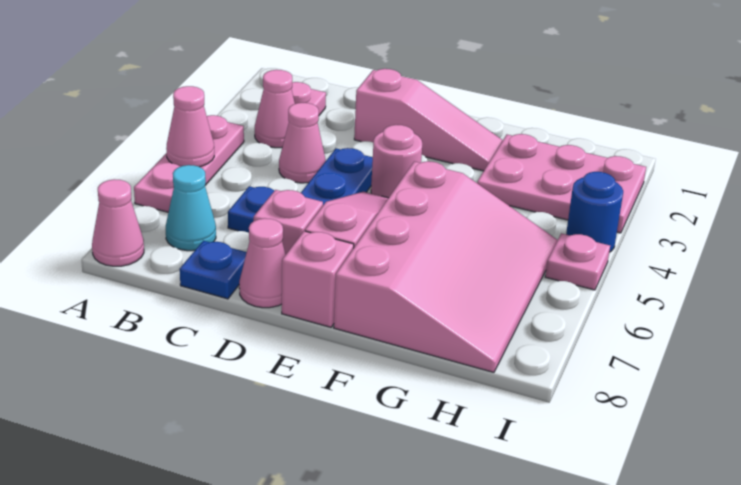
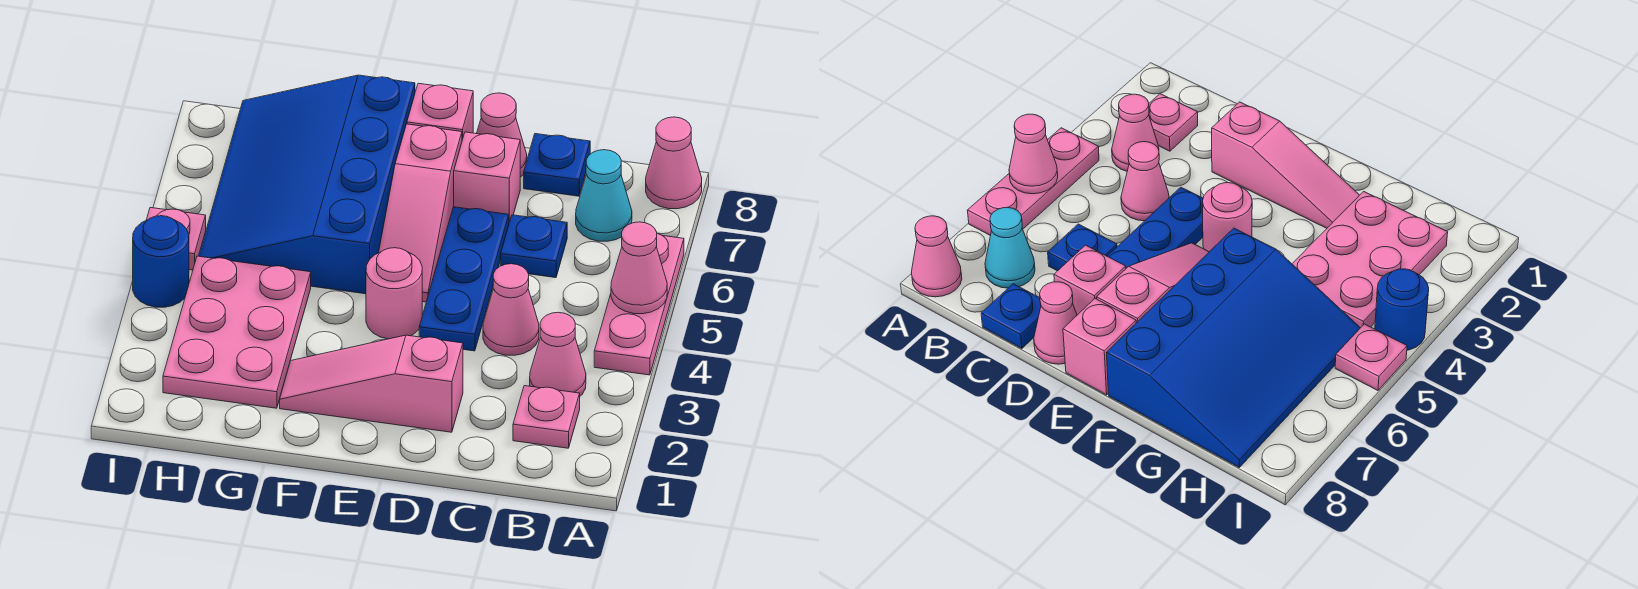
pink slope F5:H8 level 1 top F -> blue slope F5:H8 level 1 top F
pink plate G2:I3 level 1 -> pink plate G2:H4 level 1

